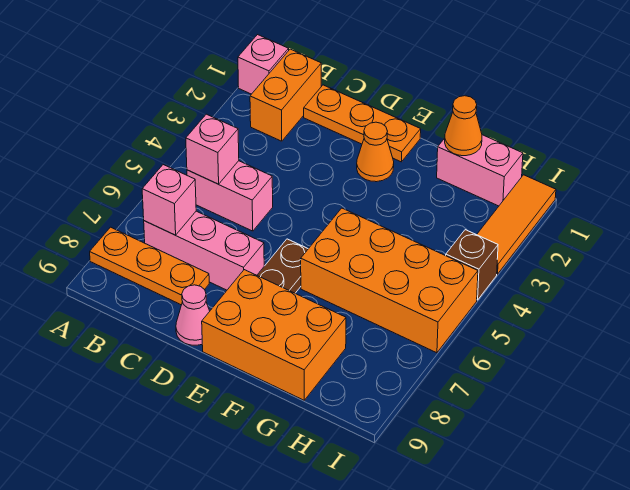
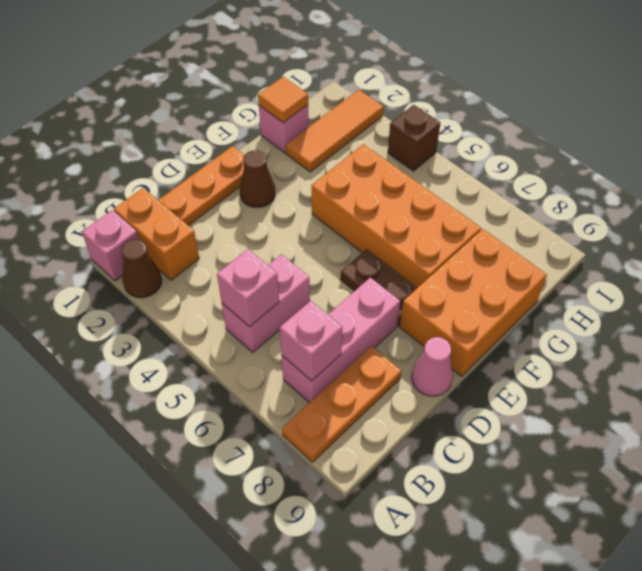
none -> brown cone A2 level 1
orange cone E2 level 1 -> brown cone E2 level 1
orange brick F5:I6 level 1 -> orange brick F4:G7 level 1
pink brick G1:H1 level 1 -> pink brick G1 level 1
orange cone G1 level 2 -> orange tile G1 level 2
orange tile I1:I3 level 1 -> orange tile G2:I2 level 1

